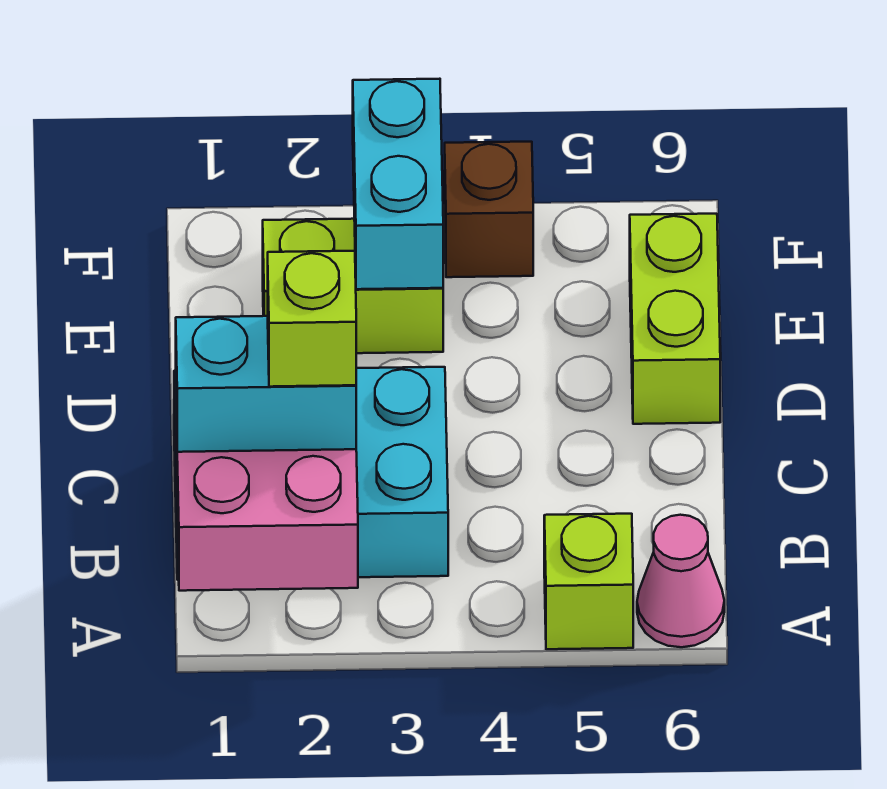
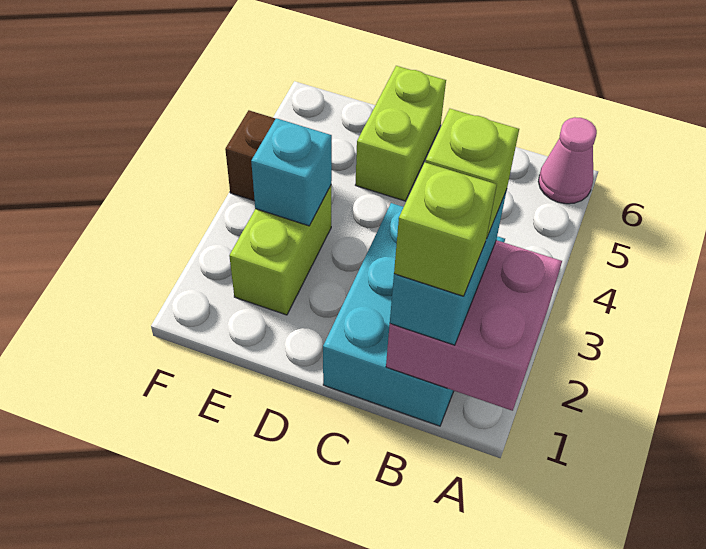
lime brick A5 level 1 -> lime brick B1 level 4
lime brick D6:E6 level 1 -> lime brick D5:D6 level 1
cyan brick E3:F3 level 2 -> cyan brick E3 level 2

